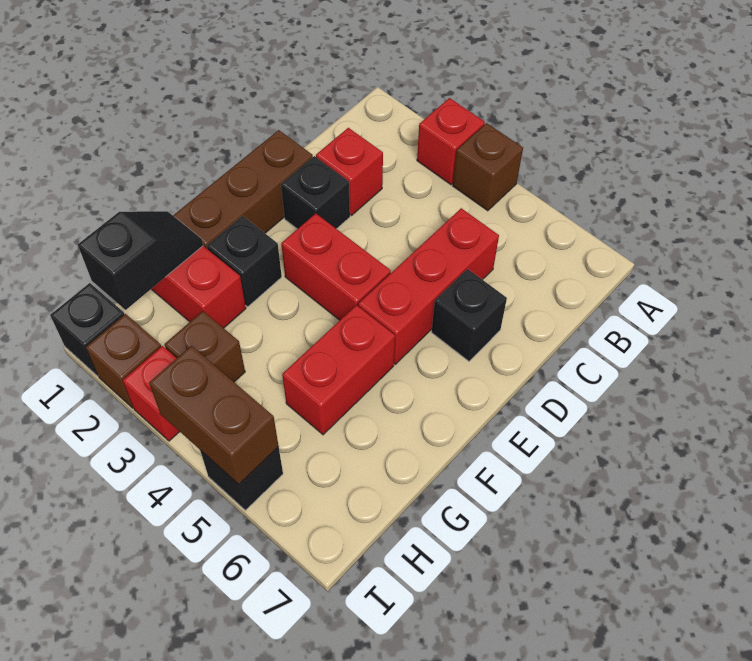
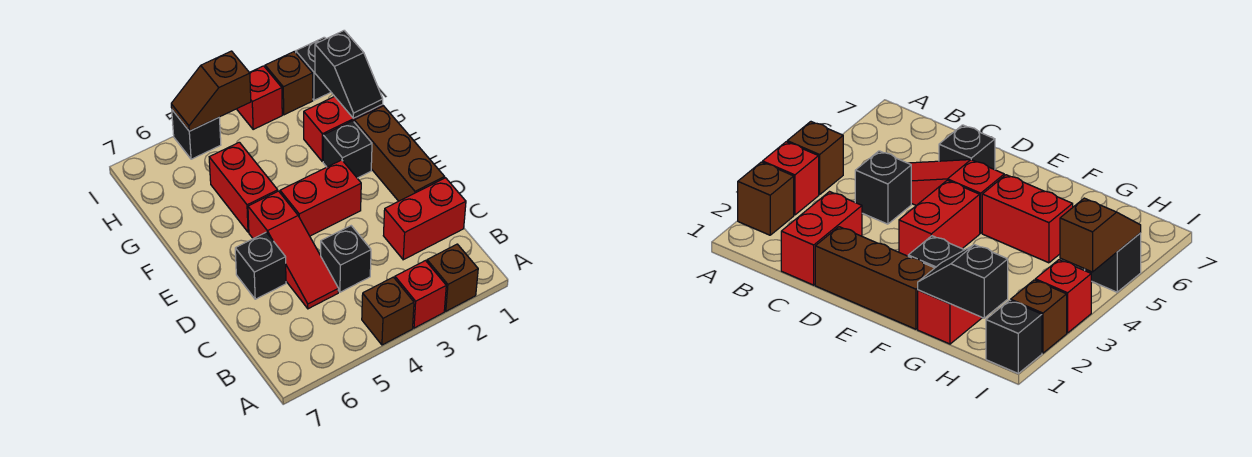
red brick C2 level 1 -> red brick C1:C2 level 1
red brick C5:E5 level 1 -> red slope C5:E5 level 1 top E
black brick D2 level 1 -> black brick C4 level 1
brown brick H3 level 1 -> brown brick A2 level 1
brown brick I4:I5 level 2 -> brown slope I4:I5 level 2 top 4

